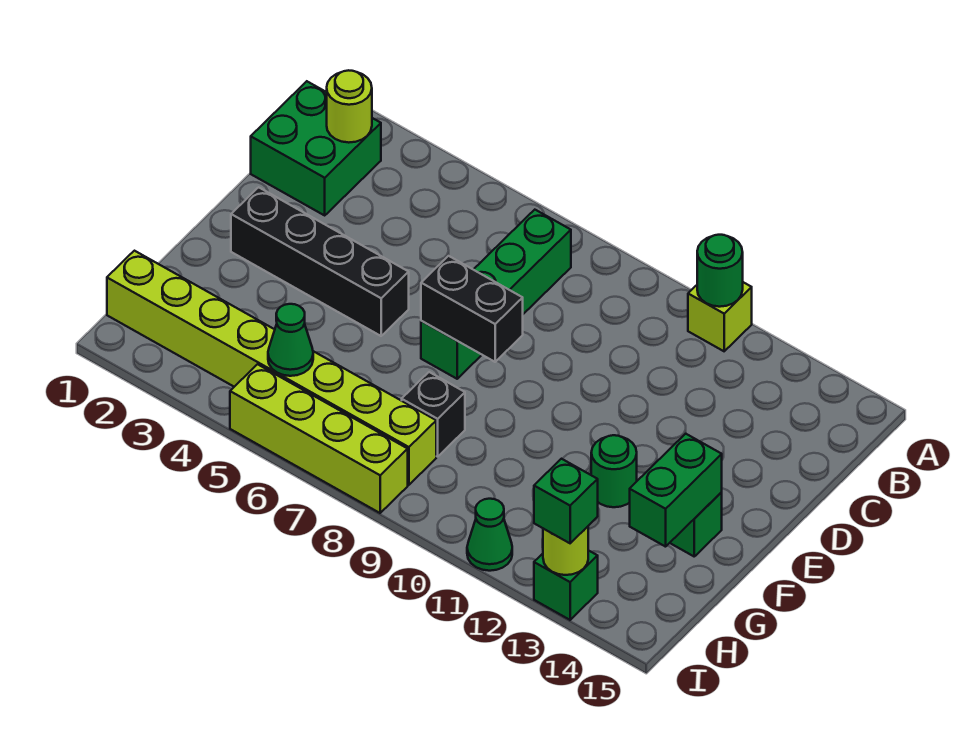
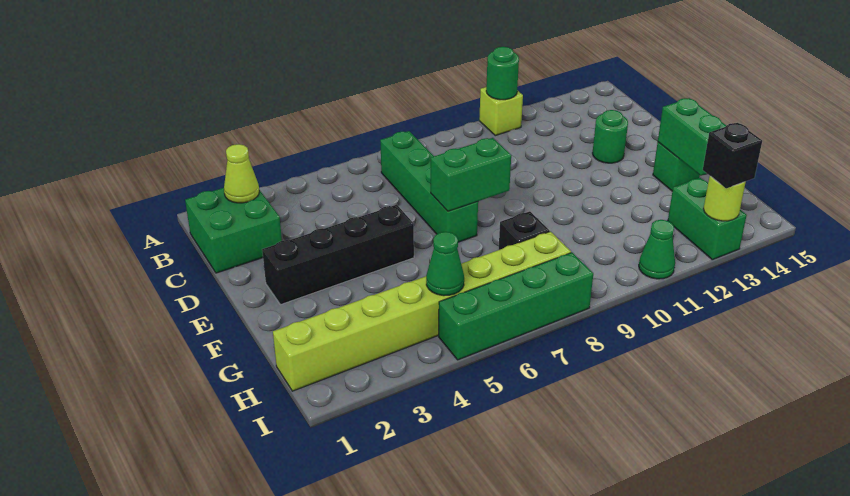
lime round brick B2 level 2 -> lime cone B2 level 2
black brick E7:E8 level 2 -> green brick E7:E8 level 2
green round brick F12 level 1 -> green round brick D13 level 1
lime brick I5:I8 level 1 -> green brick I5:I8 level 1
green brick I13 level 1 -> green brick H13:I13 level 1
green brick I13 level 3 -> black brick I13 level 3

